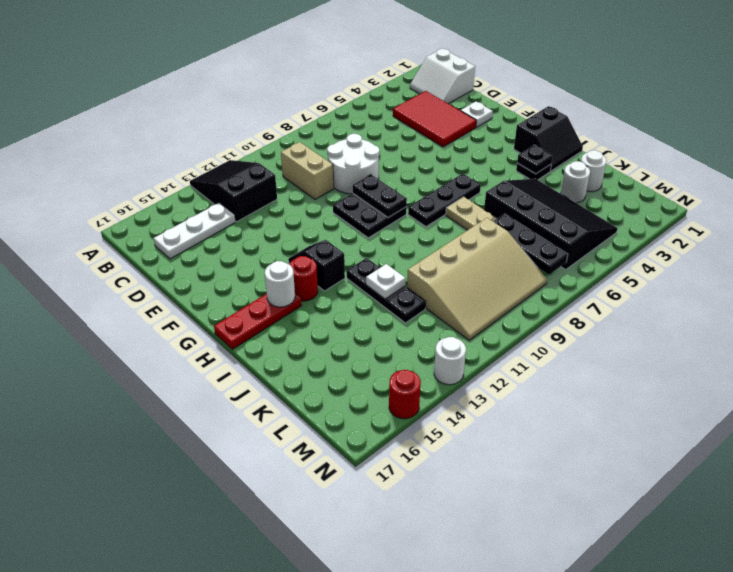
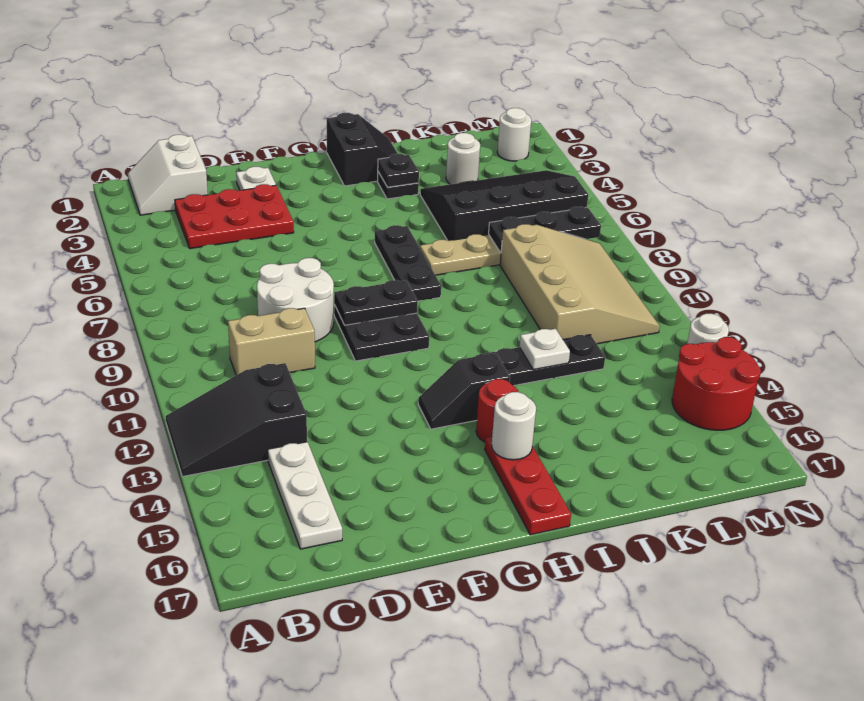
white slope B1:C2 level 1 top 1 -> white slope B1:C2 level 1 top C
red tile C3:E4 level 1 -> red plate C3:E4 level 1
white round brick K2 level 1 -> white round brick M2 level 1
red round brick N15 level 1 -> red round brick M14:N15 level 1

